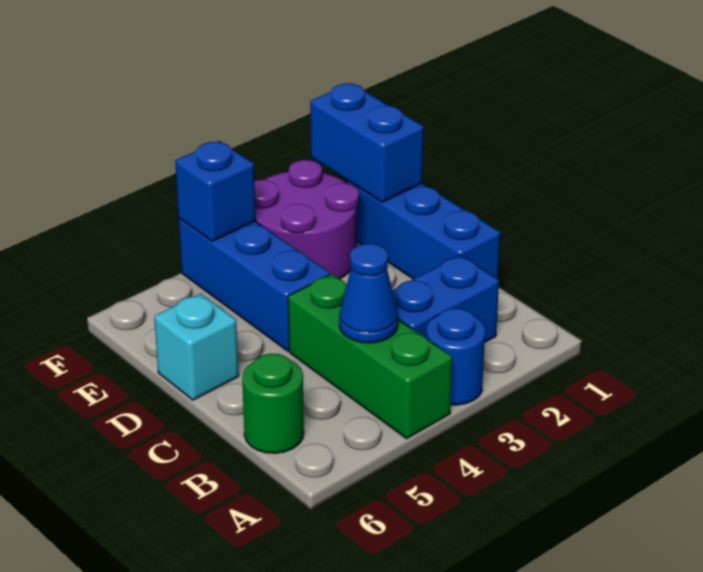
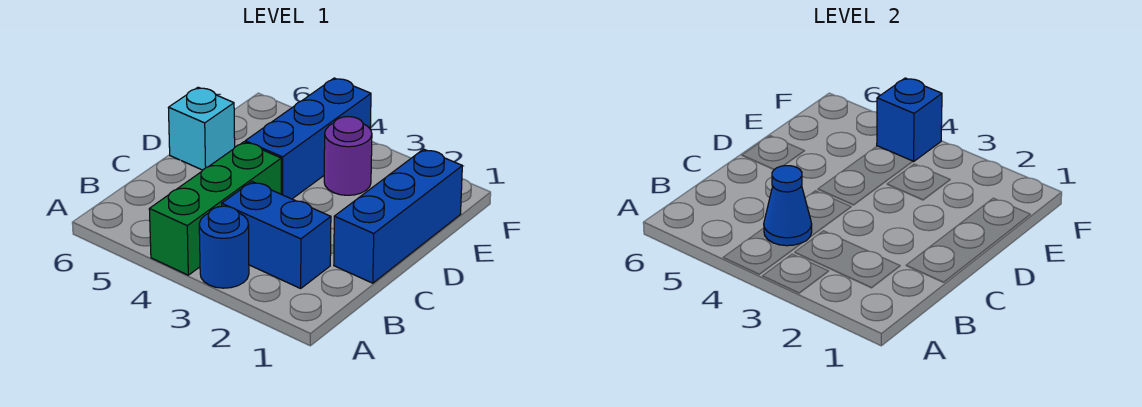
green round brick B6 level 1 -> none
blue brick E1:F1 level 2 -> none
purple round brick E2:F3 level 1 -> purple round brick E3 level 1

